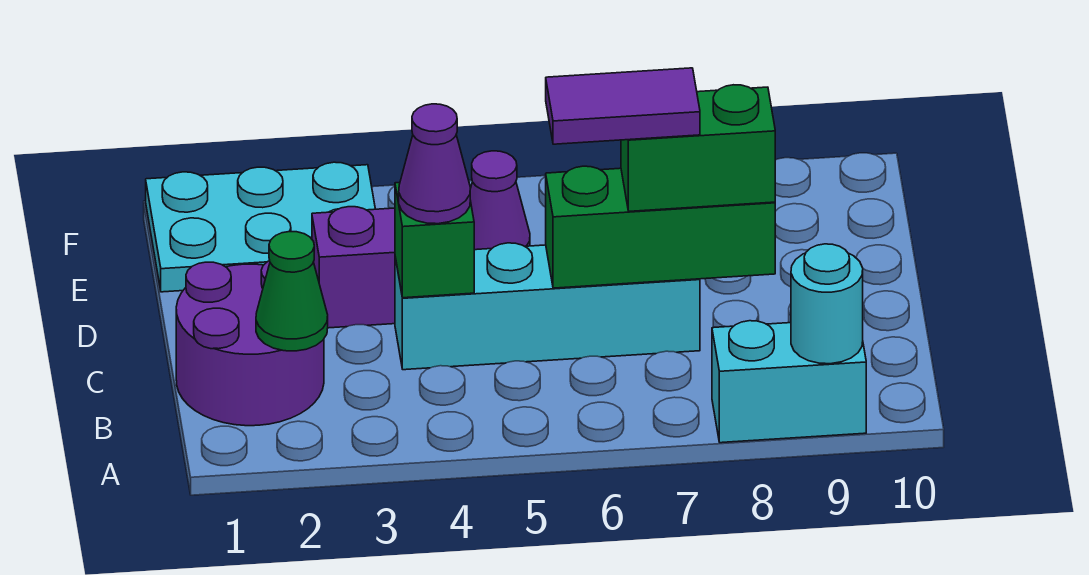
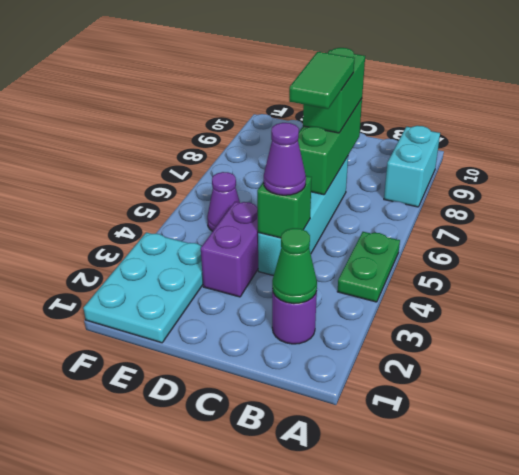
none -> green plate A4:A5 level 1
cyan round brick A9 level 2 -> none
purple round brick B1:C2 level 1 -> purple round brick B2 level 1
purple tile C6:C7 level 4 -> green tile C6:C7 level 4

